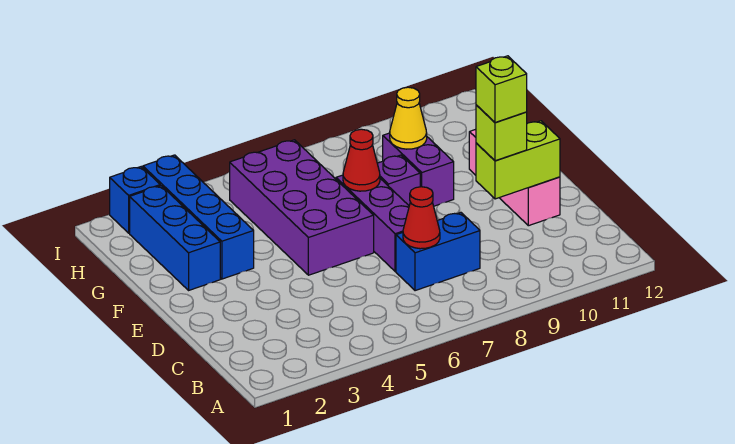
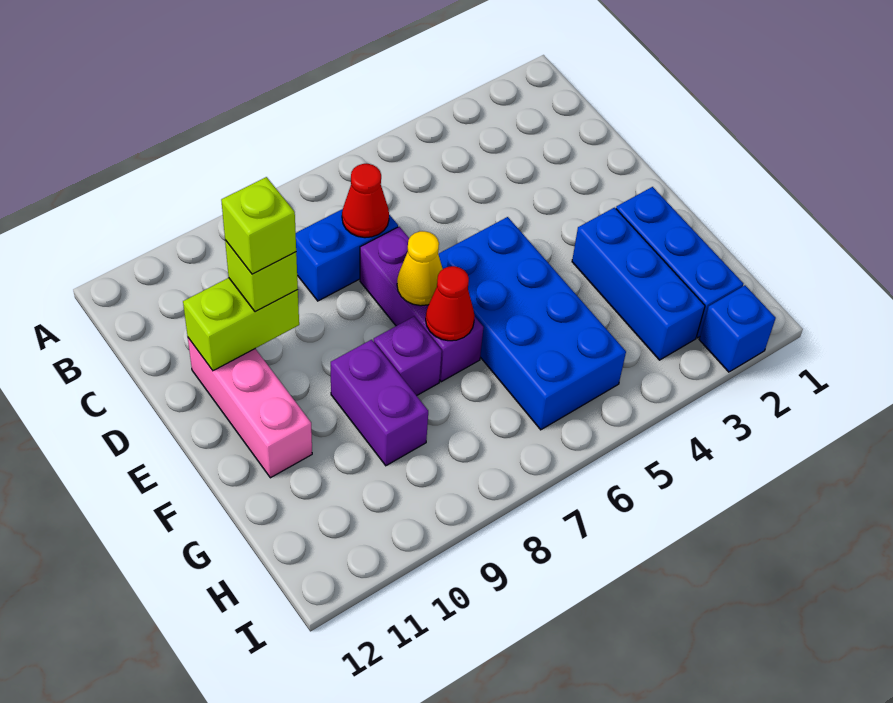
purple brick E5:H6 level 1 -> blue brick E5:H6 level 1
blue brick F3:I3 level 1 -> blue brick F3:H3 level 1
yellow cone G9 level 2 -> yellow cone E7 level 2

